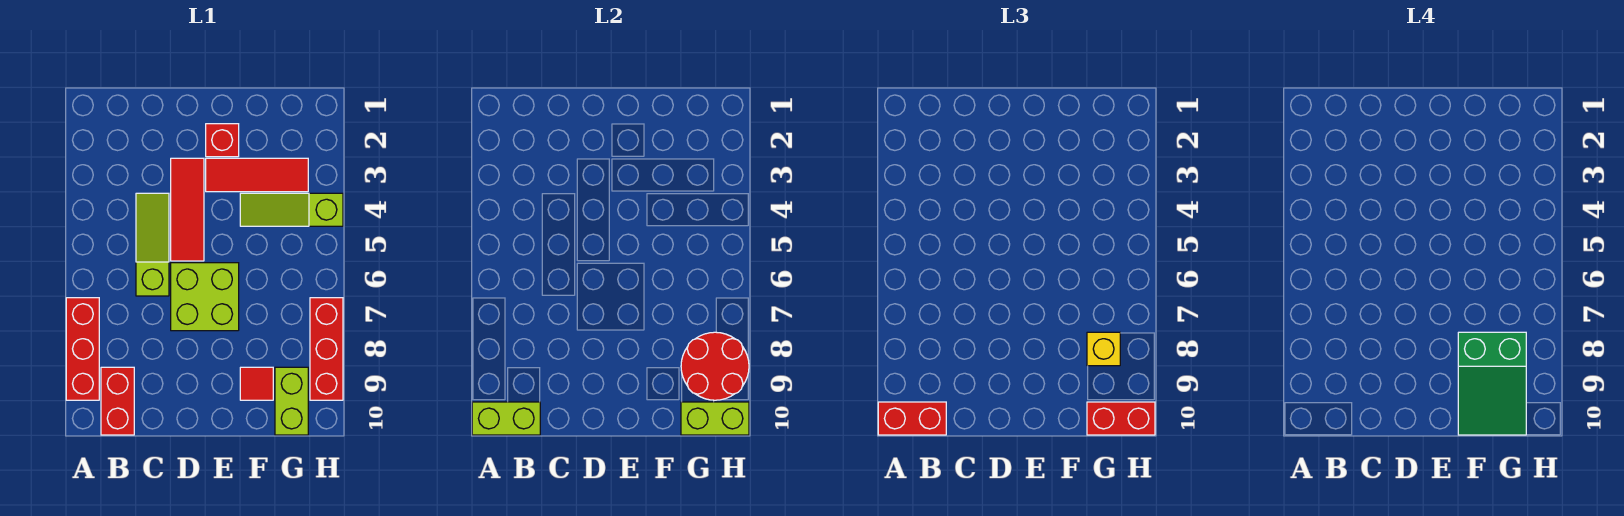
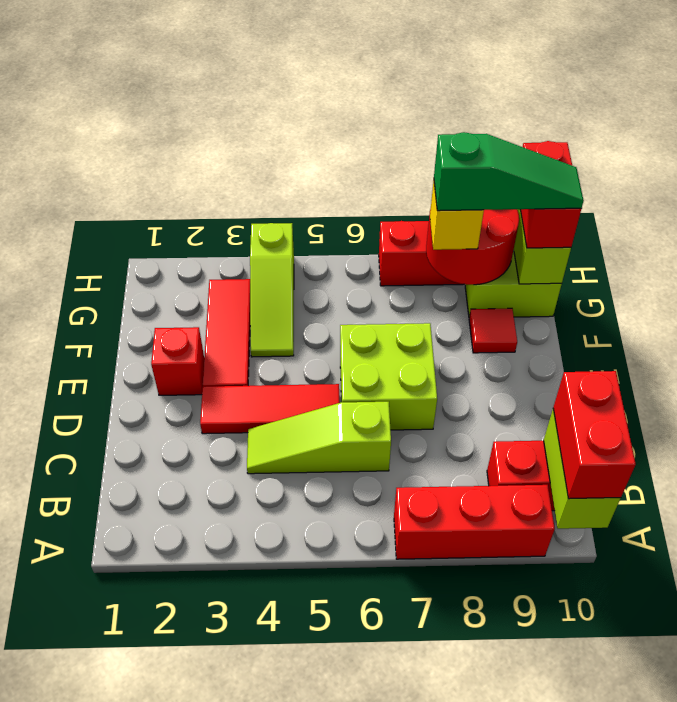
green slope F8:G10 level 4 top 8 -> green slope G8:G10 level 4 top 8

